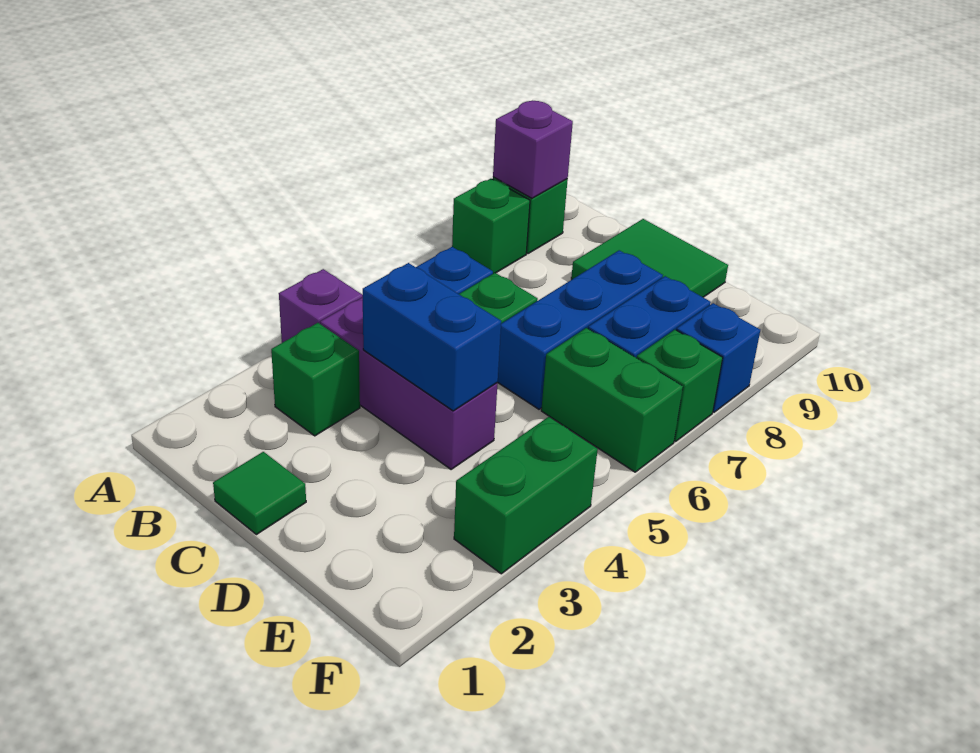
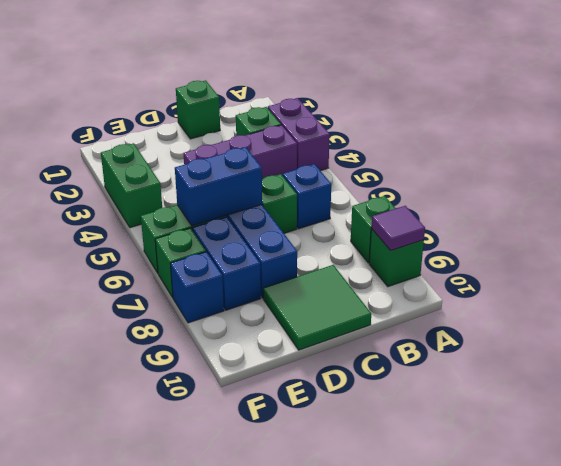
purple brick A4 level 1 -> purple brick A3:A4 level 1
purple brick A9 level 2 -> purple tile A9 level 2
green tile C1 level 1 -> green brick C1 level 1
blue brick C4:D4 level 2 -> blue brick D6:E6 level 2

